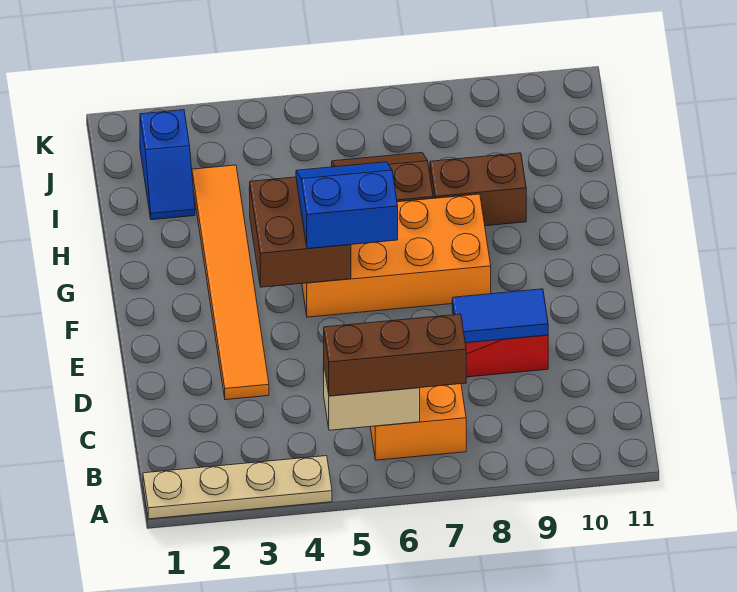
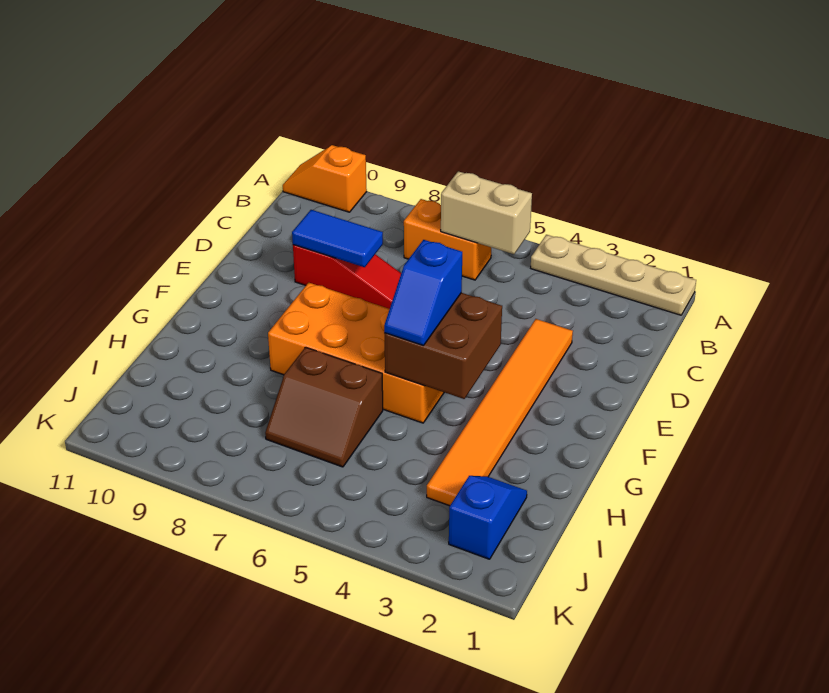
none -> orange slope A10:A11 level 1 top 10
brown brick B5:B7 level 3 -> none
blue slope F5:G6 level 3 top F -> blue slope F5:G5 level 3 top F
brown brick H8:H9 level 1 -> none

